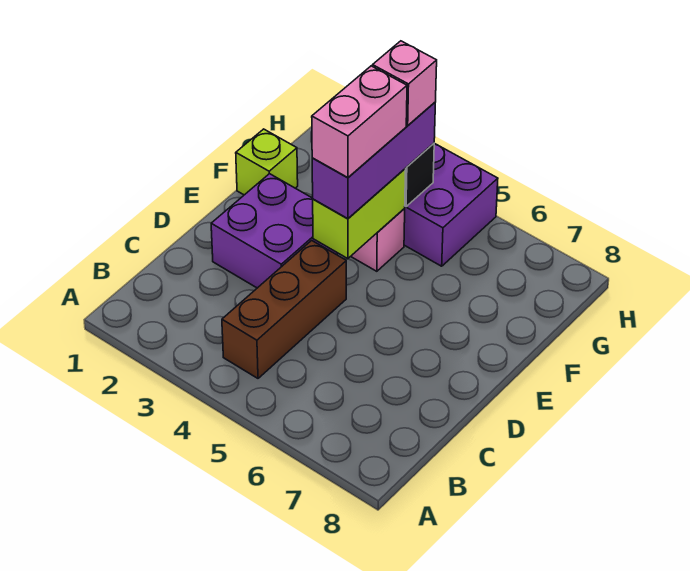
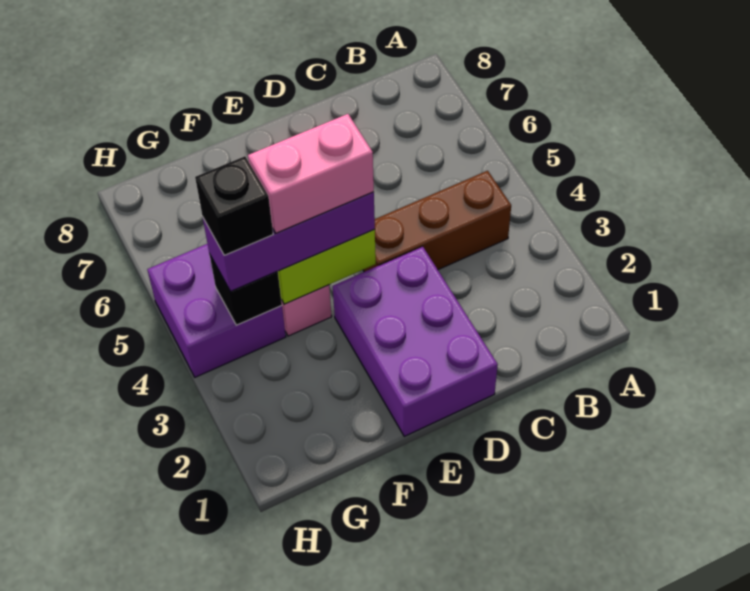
purple brick D2:E3 level 1 -> purple brick D1:E3 level 1
lime brick F1 level 1 -> none
pink brick G4 level 4 -> black brick G4 level 4

